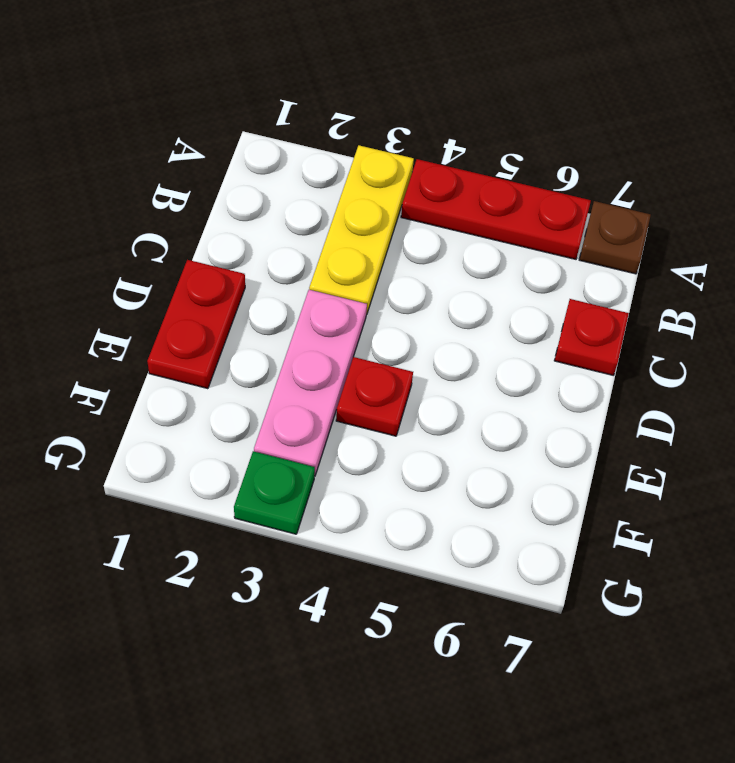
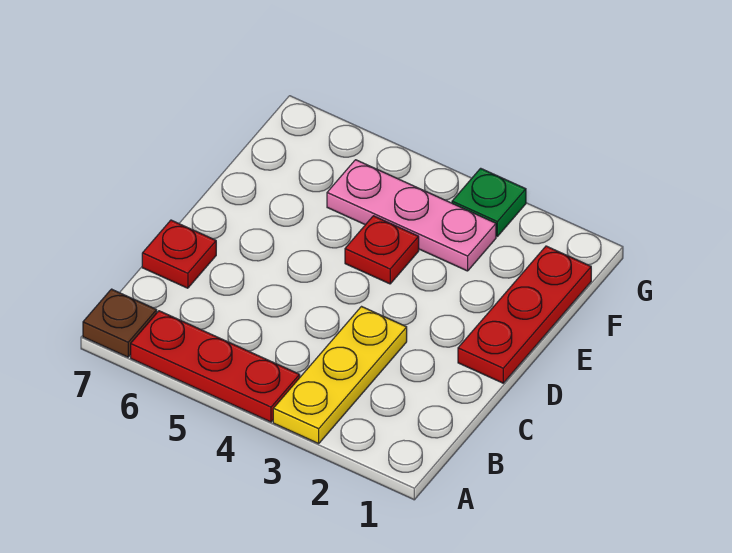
red plate D1:E1 level 1 -> red plate D1:F1 level 1
pink plate D3:F3 level 1 -> pink plate F3:F5 level 1

